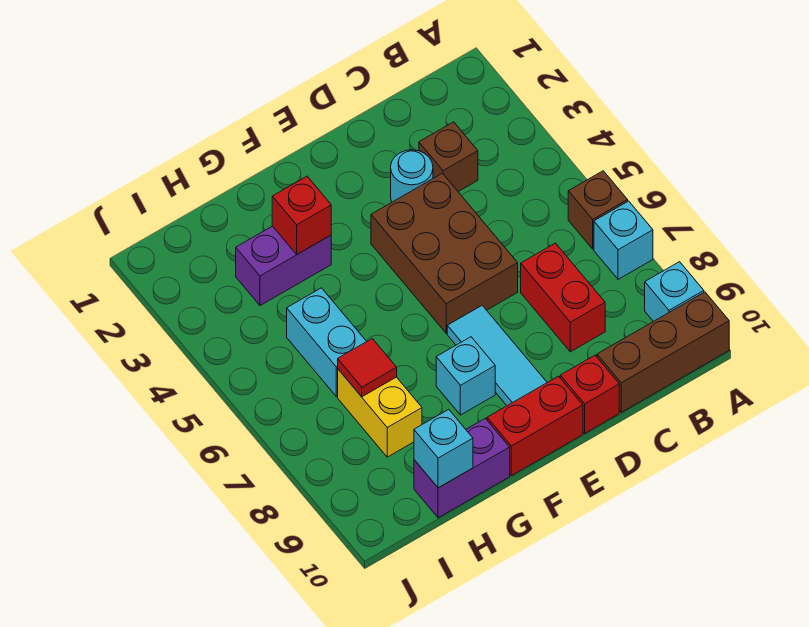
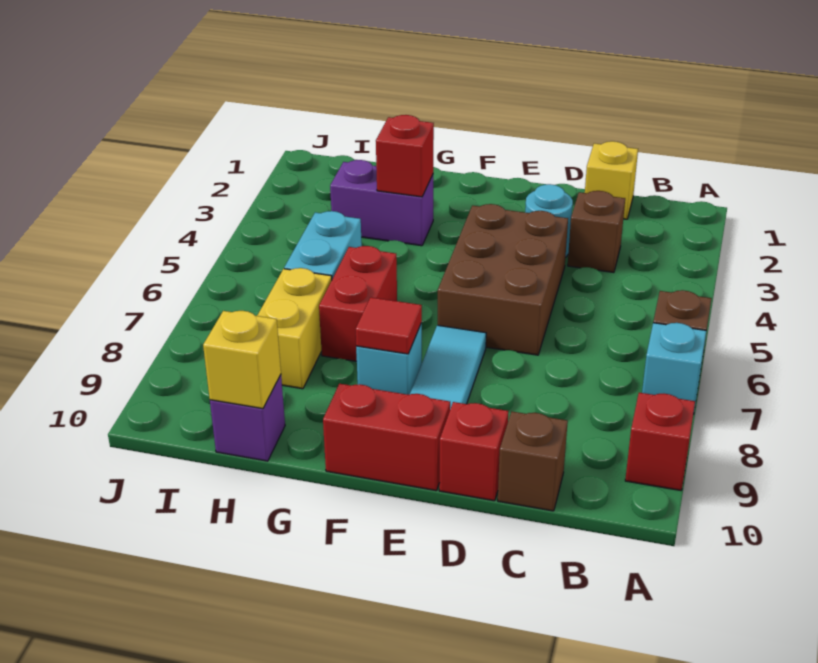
cyan brick A9 level 1 -> red brick A9 level 1
brown brick A10:C10 level 1 -> brown brick C10 level 1
none -> yellow brick C1 level 1
red brick C7:C8 level 1 -> red brick G6:G7 level 1
purple brick G10:H10 level 1 -> purple brick H10 level 1
red tile H7 level 2 -> red tile F8 level 2
cyan brick H10 level 2 -> yellow brick H10 level 2

